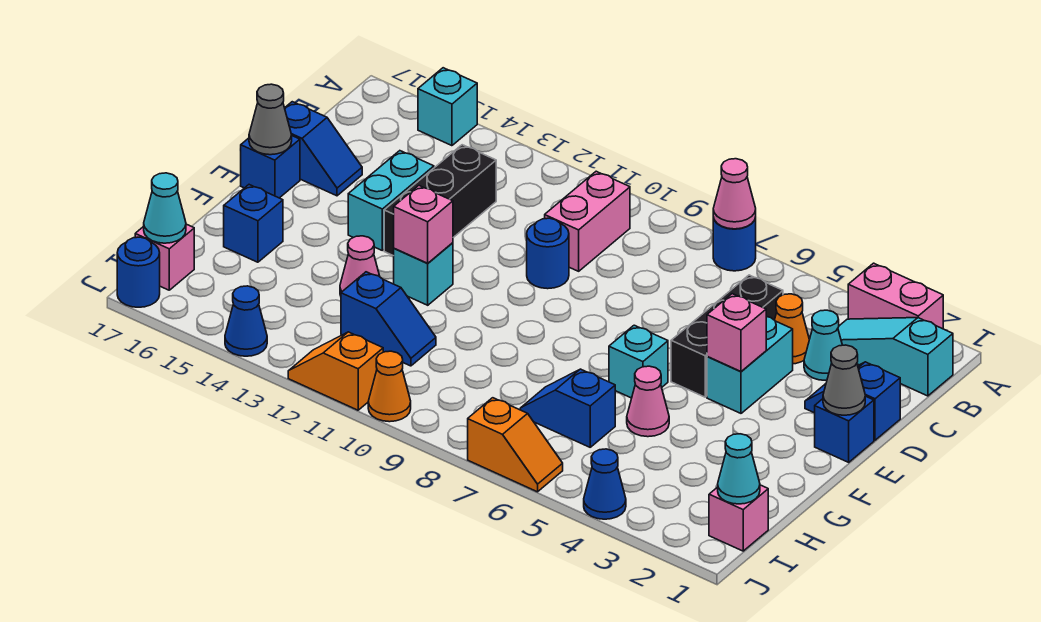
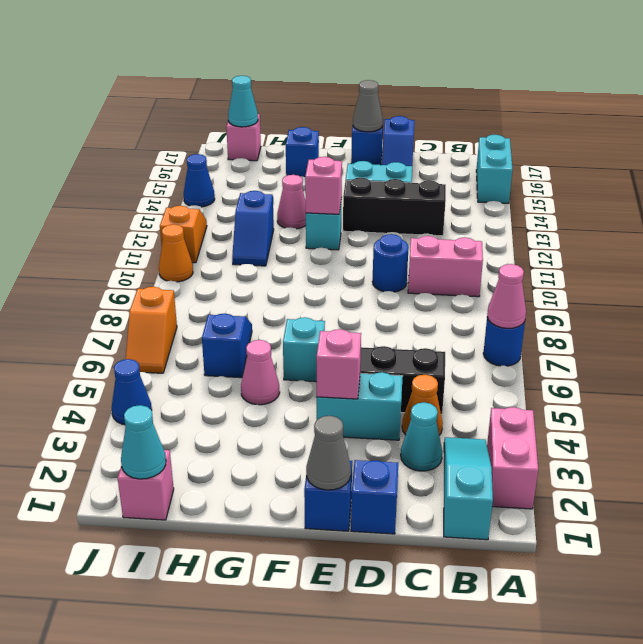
cyan brick A15 level 1 -> cyan brick A15:A16 level 1
blue round brick J17 level 1 -> none

